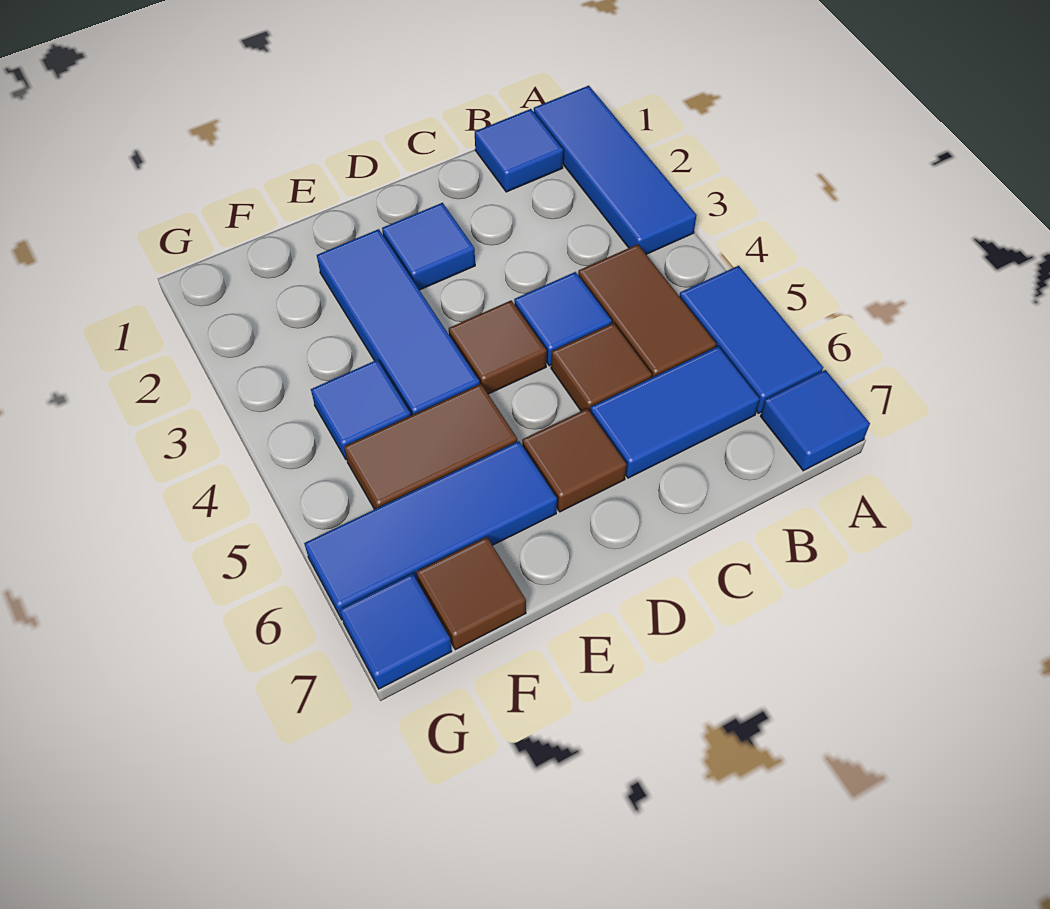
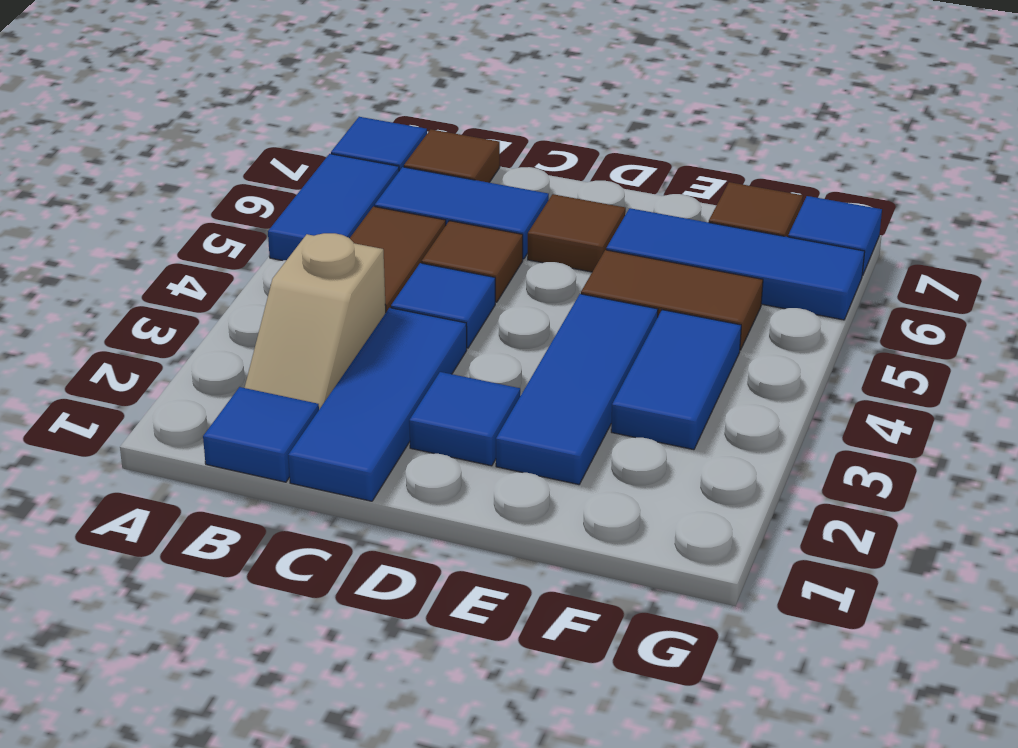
blue tile A1:A3 level 1 -> blue tile C1:C3 level 1
none -> tan slope B2:B3 level 1 top 3
brown tile D4 level 1 -> brown tile B7 level 1
blue tile F4 level 1 -> blue tile F3:F4 level 1

